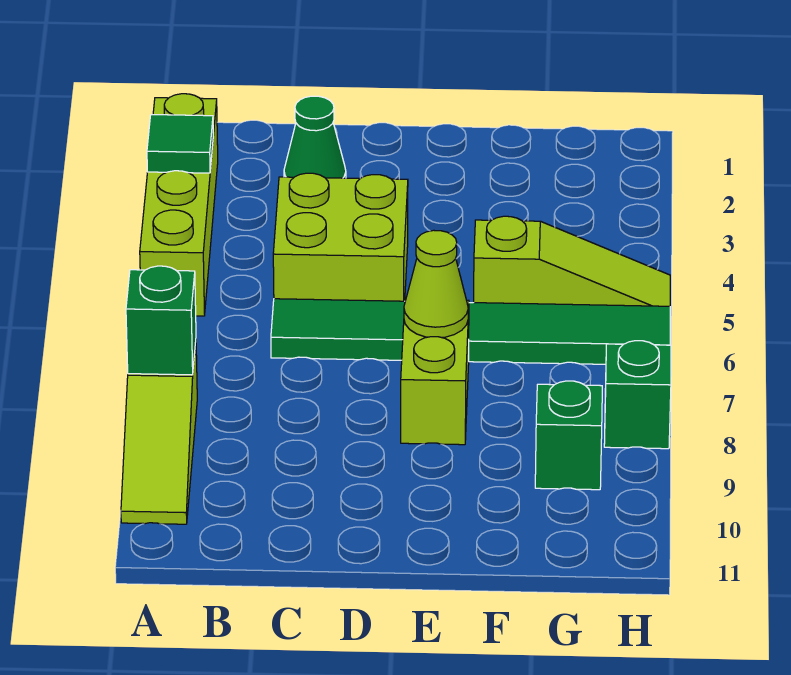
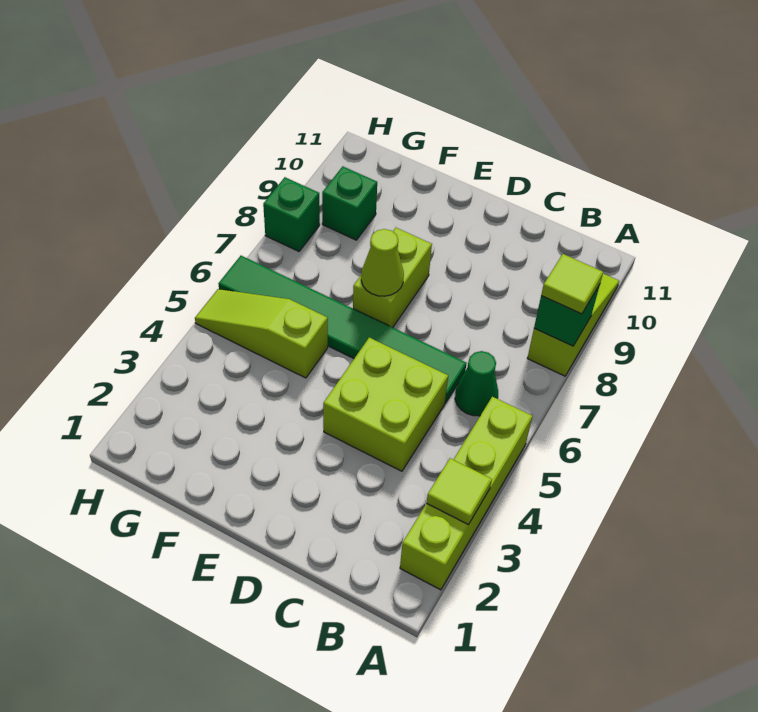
green tile A3 level 2 -> lime tile A3 level 2
none -> lime tile A8 level 3
green cone C2 level 1 -> green cone B6 level 1

